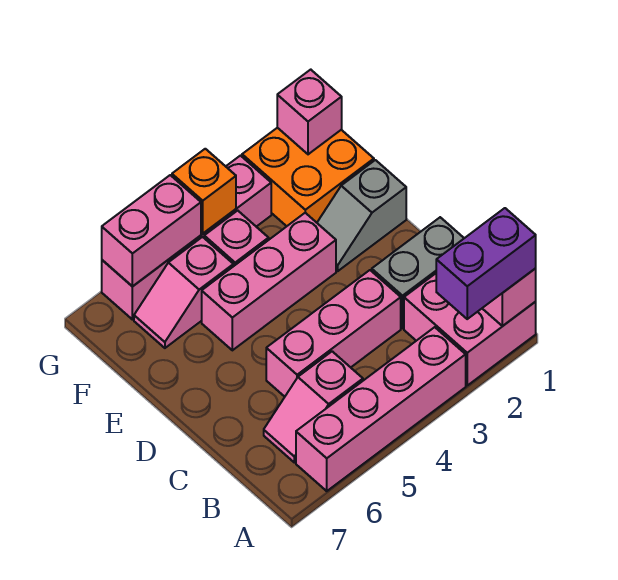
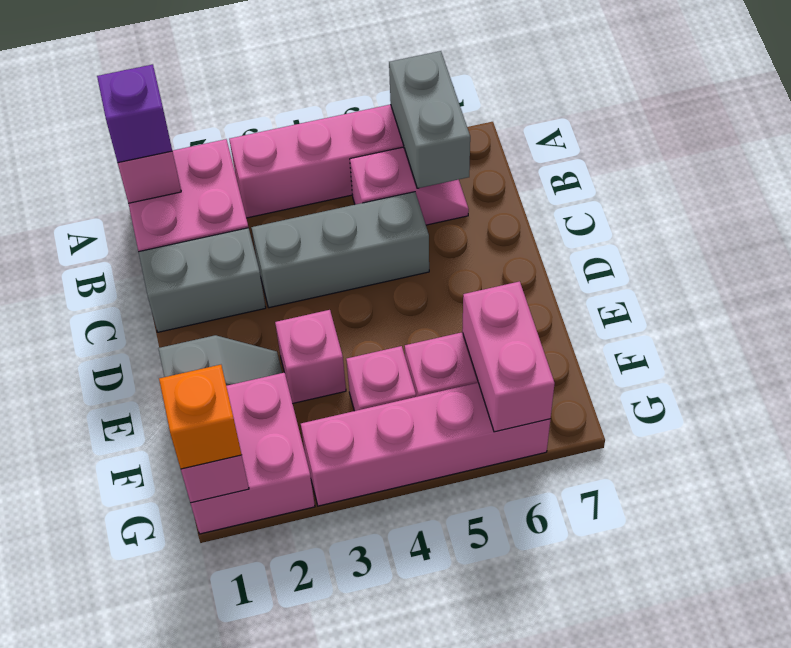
purple brick A1:A2 level 3 -> purple brick A1 level 3
none -> grey brick A6:B6 level 2
pink brick C3:C5 level 1 -> grey brick C3:C5 level 1
pink brick E3:E5 level 1 -> pink brick E3 level 1
orange brick F1:G2 level 1 -> pink brick F1:G2 level 1
orange brick G4 level 2 -> orange brick G1 level 3
pink brick G5:G6 level 2 -> pink brick F6:G6 level 2

